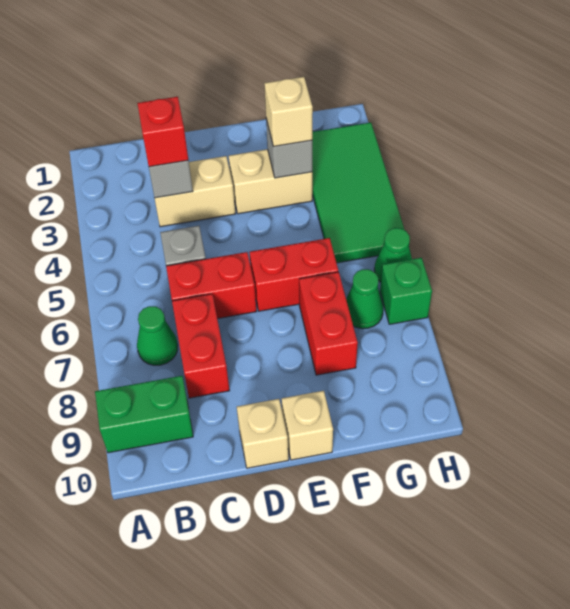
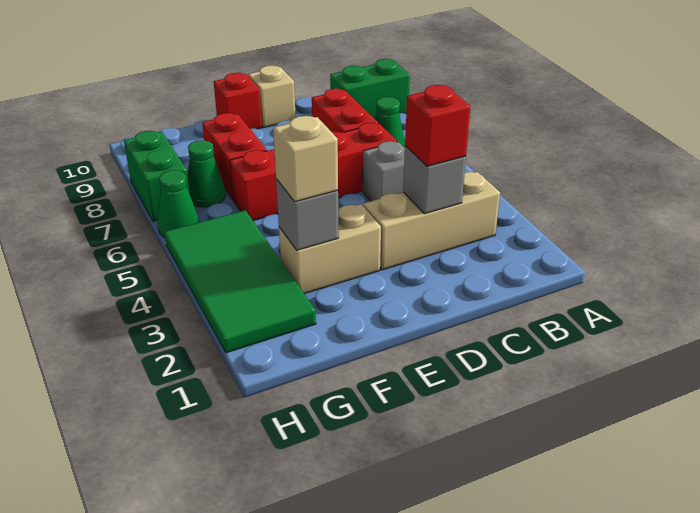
tan brick C3:D3 level 1 -> tan brick B3:D3 level 1
tan brick E10 level 1 -> red brick E10 level 1
green brick H7 level 1 -> green brick H7:H8 level 1

